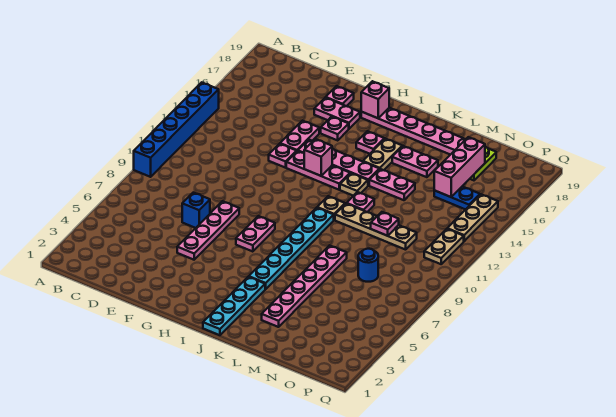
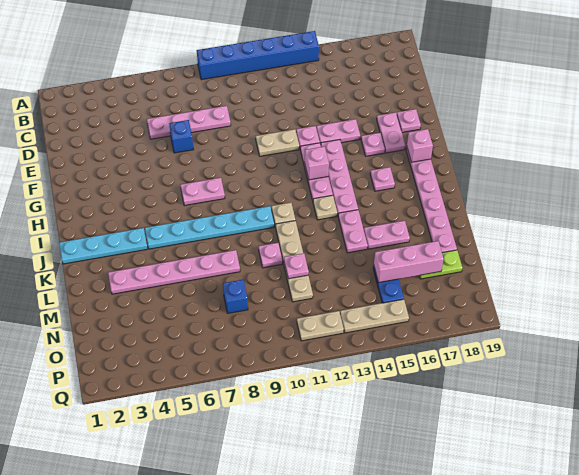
pink plate F5:F8 level 1 -> pink plate D6:D9 level 1
tan plate J15:J16 level 1 -> tan plate F11:F12 level 1
pink plate K12 level 1 -> pink plate L10 level 1
pink plate K16:L16 level 1 -> pink plate L15:L16 level 1
blue round brick N8 level 1 -> blue brick N8 level 1

